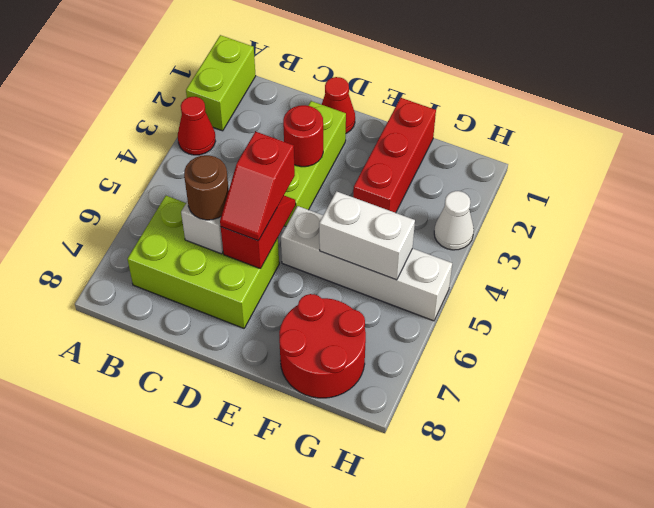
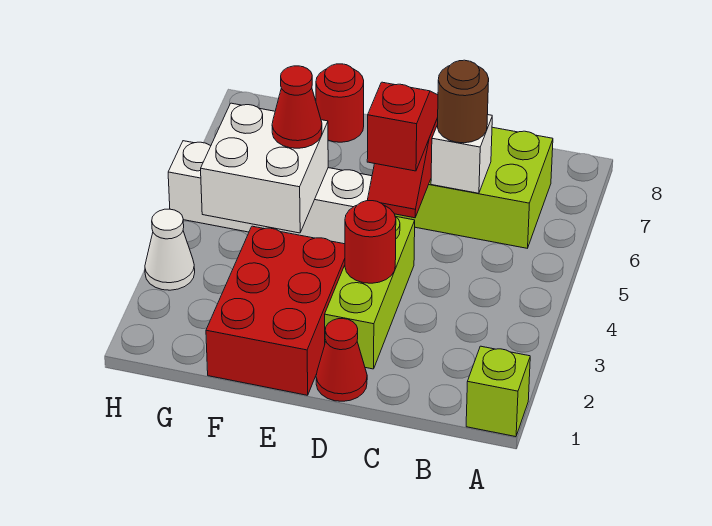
lime brick A1:A2 level 1 -> lime brick A1 level 1
red cone A3 level 1 -> red cone F5 level 3
red brick F1:F3 level 1 -> red brick E1:F3 level 1
white brick F5:G5 level 2 -> white brick F4:G5 level 2
red round brick F7:G8 level 1 -> red round brick F8 level 1

